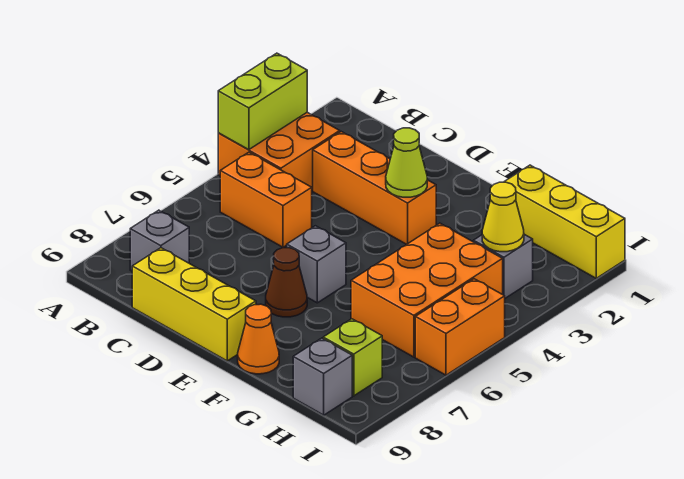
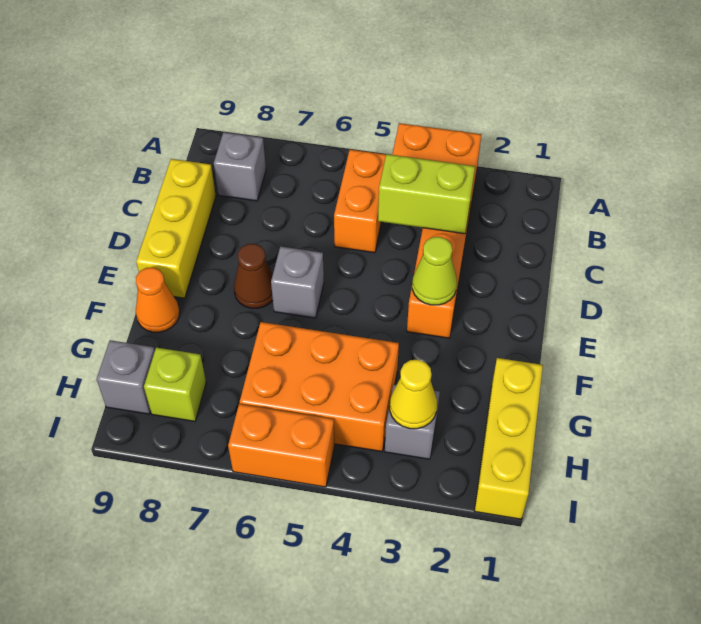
lime brick A3:A4 level 2 -> lime brick C3:C4 level 2

